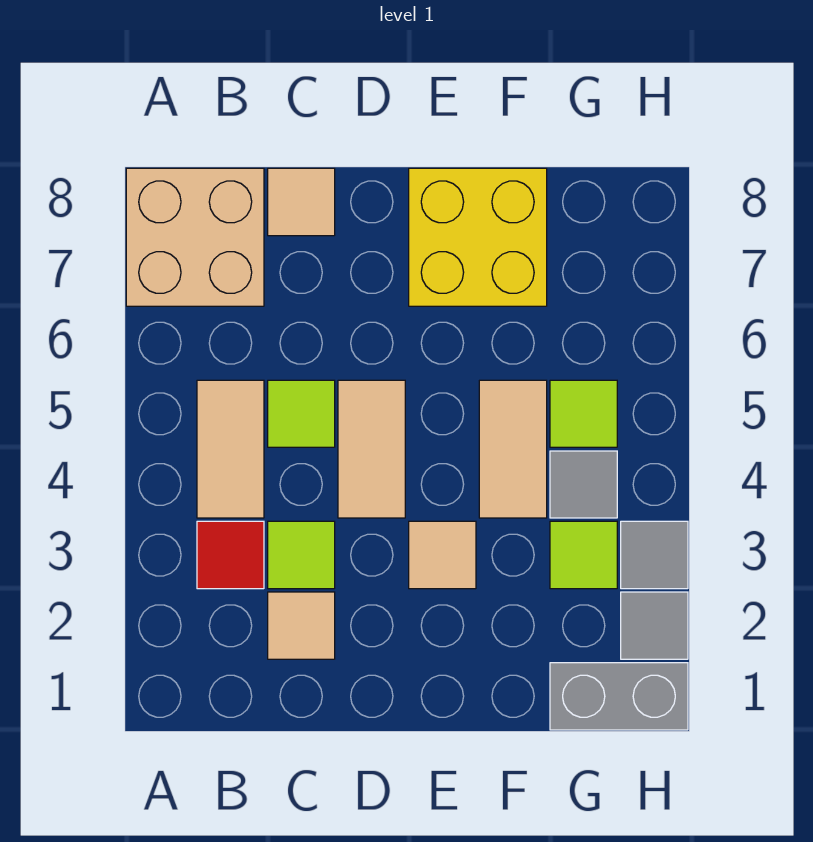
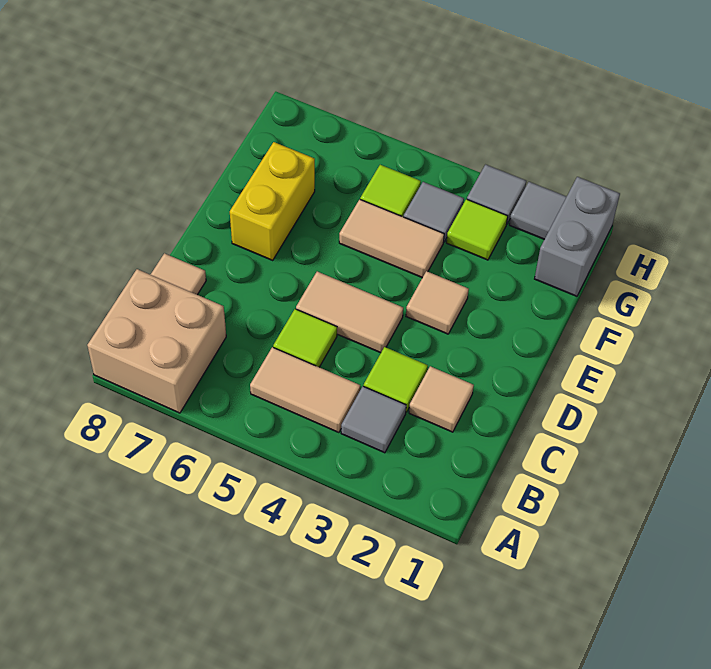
red tile B3 level 1 -> grey tile B3 level 1
yellow brick E7:F8 level 1 -> yellow brick E7:F7 level 1

